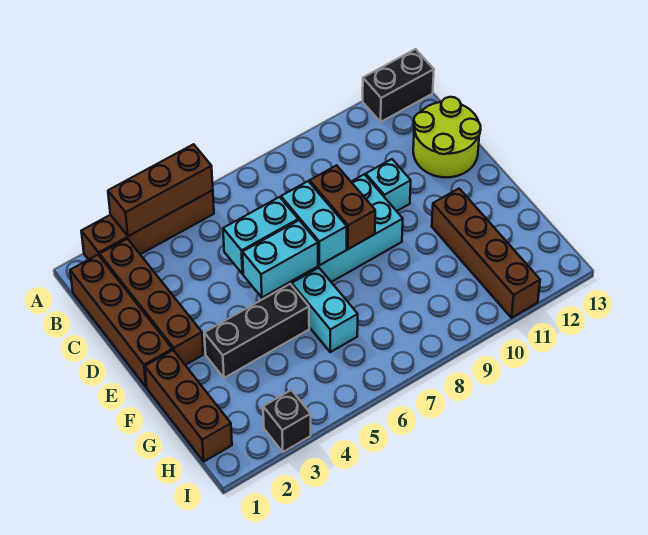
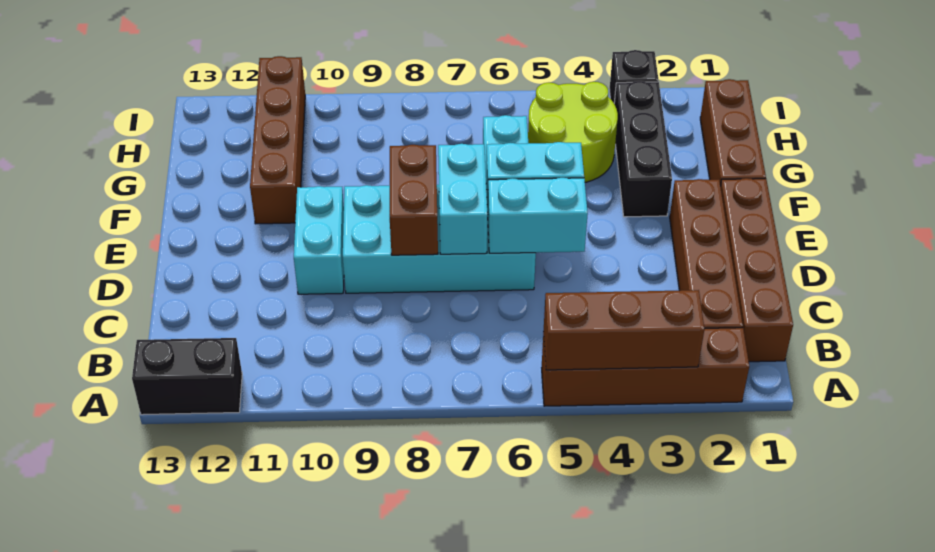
lime round brick C12:D13 level 1 -> lime round brick G4:H5 level 1
cyan brick D10 level 1 -> cyan brick D10:E10 level 1
black brick F3:F5 level 1 -> black brick F3:H3 level 1

